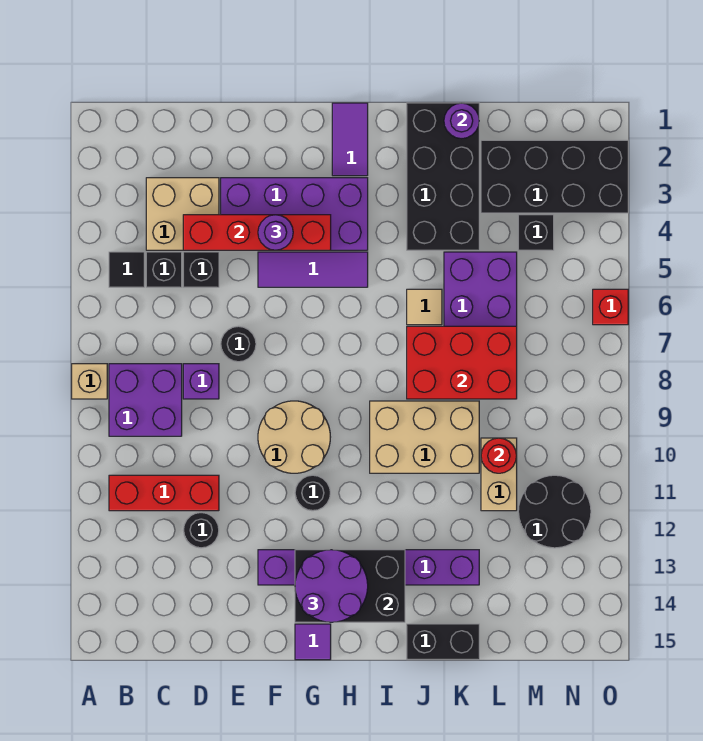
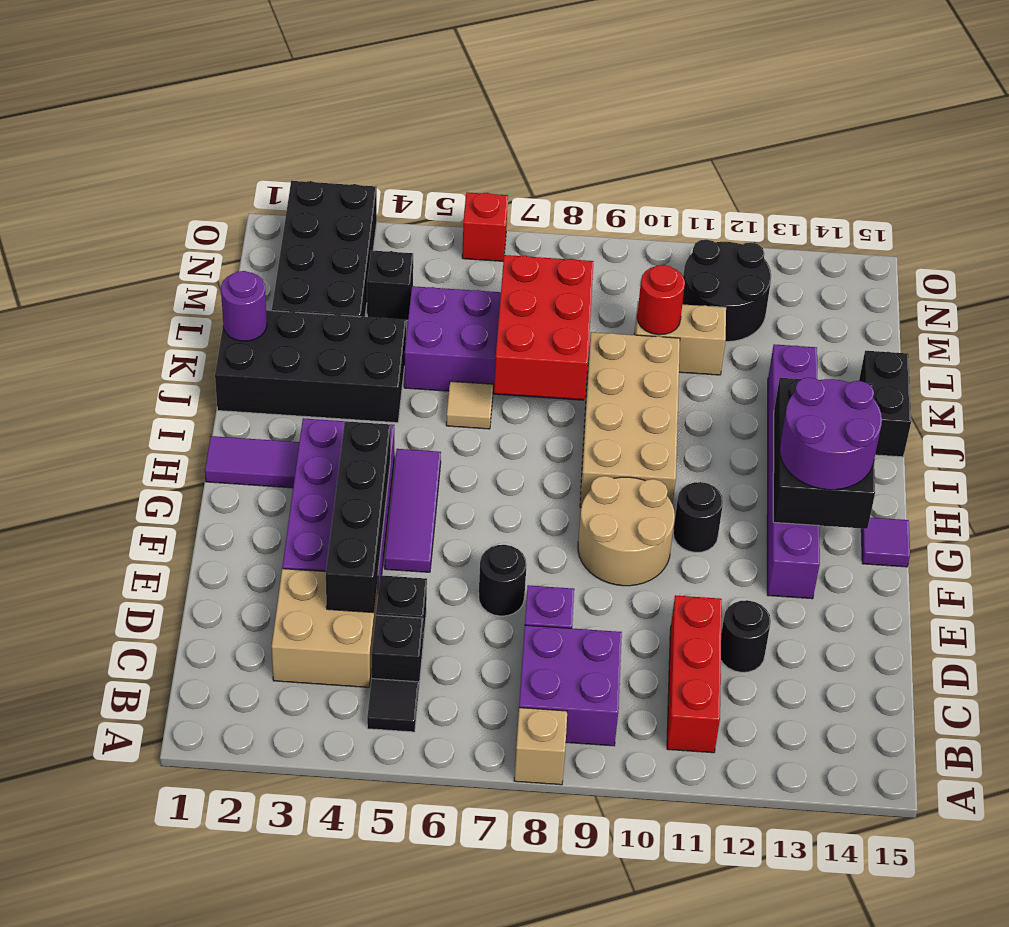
red brick D4:G4 level 2 -> black brick D4:G4 level 2
purple round brick F4 level 3 -> none
tan brick I9:K10 level 1 -> tan brick H9:K10 level 1

